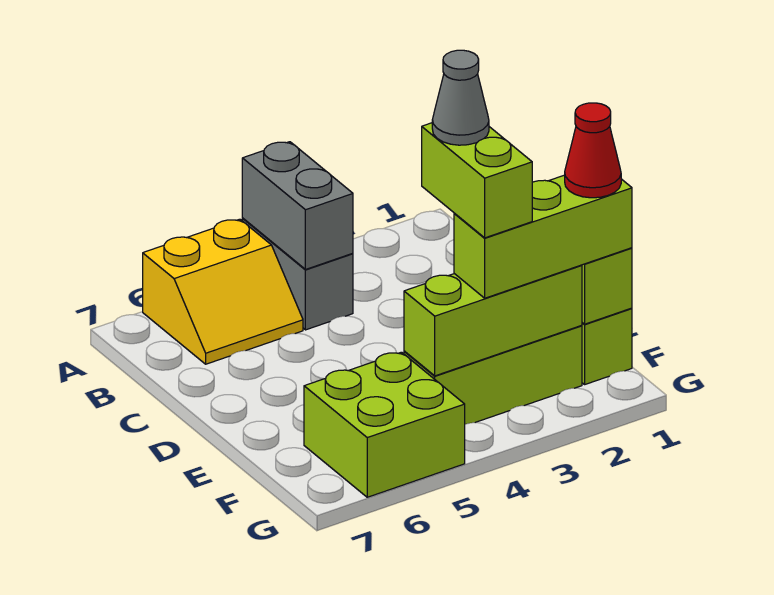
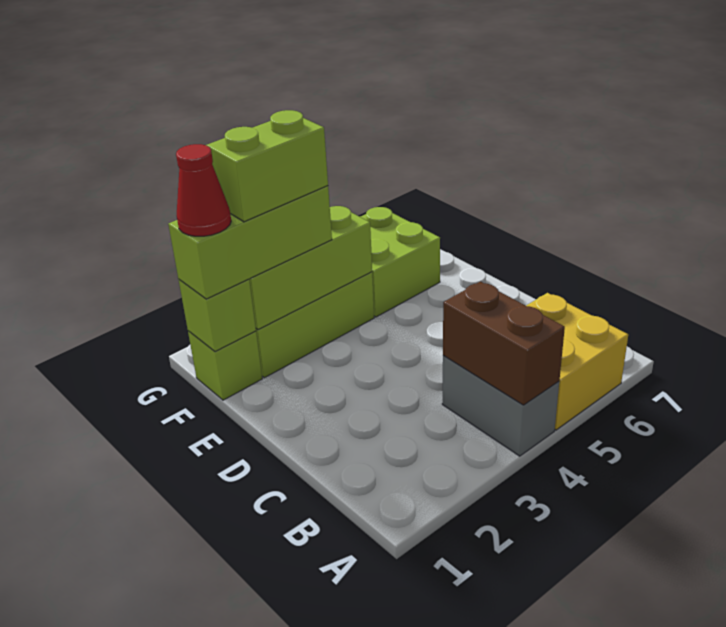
grey brick A4:B4 level 2 -> brown brick A4:B4 level 2
yellow slope A5:B6 level 1 top A -> yellow brick A5:B6 level 1
lime brick E3:F3 level 4 -> lime brick F2:F3 level 4
grey cone E3 level 5 -> none

